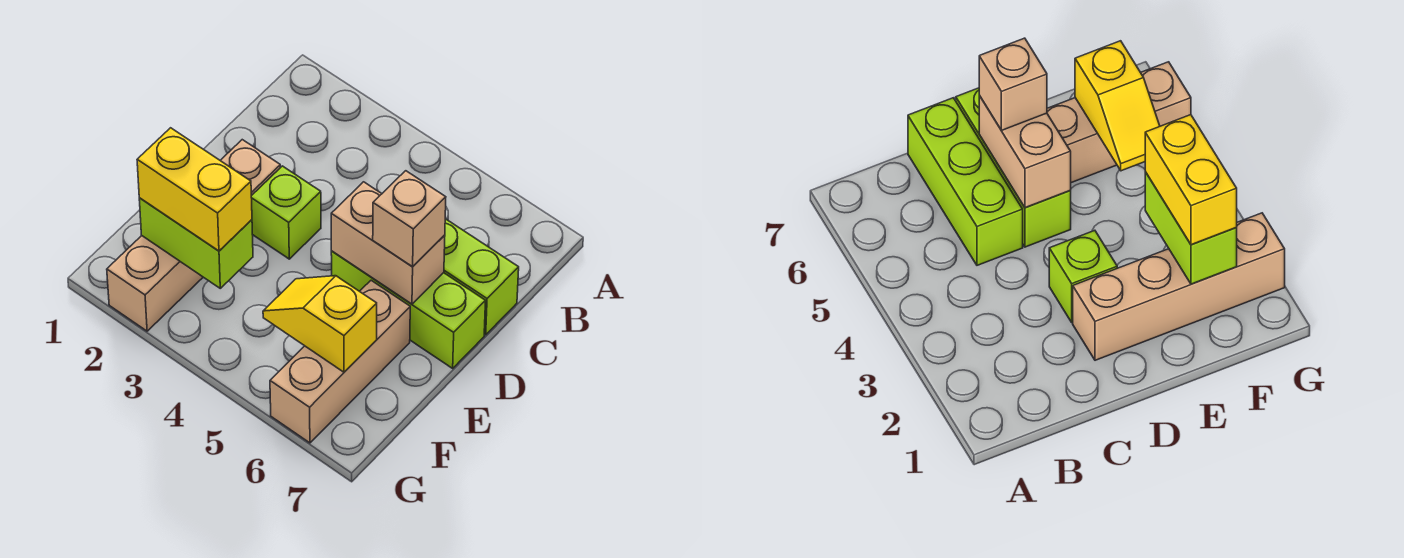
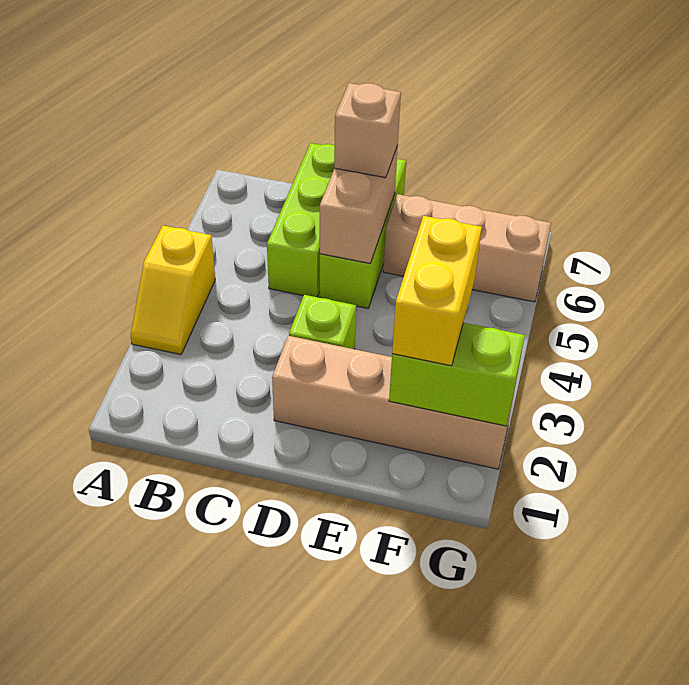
lime brick F2:F3 level 2 -> lime brick F2:G2 level 2
yellow slope F5:F6 level 2 top 6 -> yellow slope A3:A4 level 1 top 4

